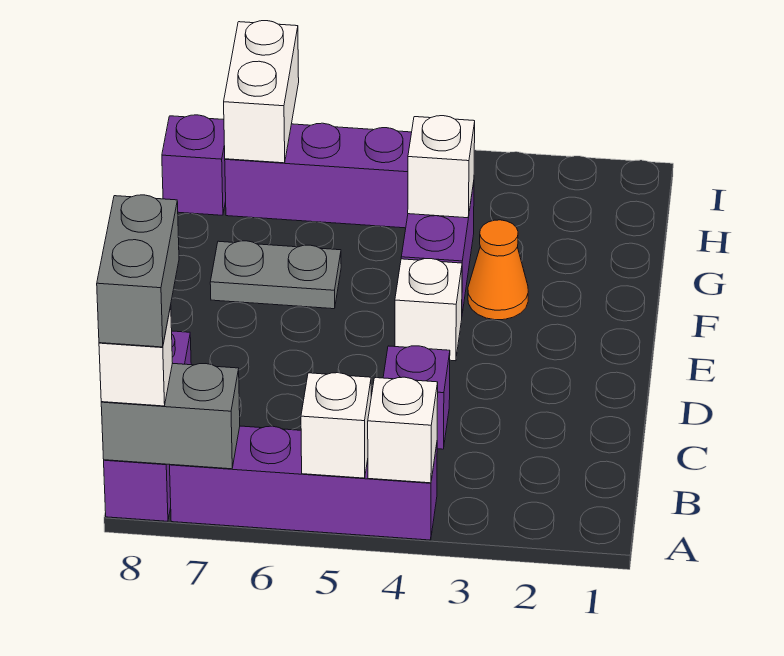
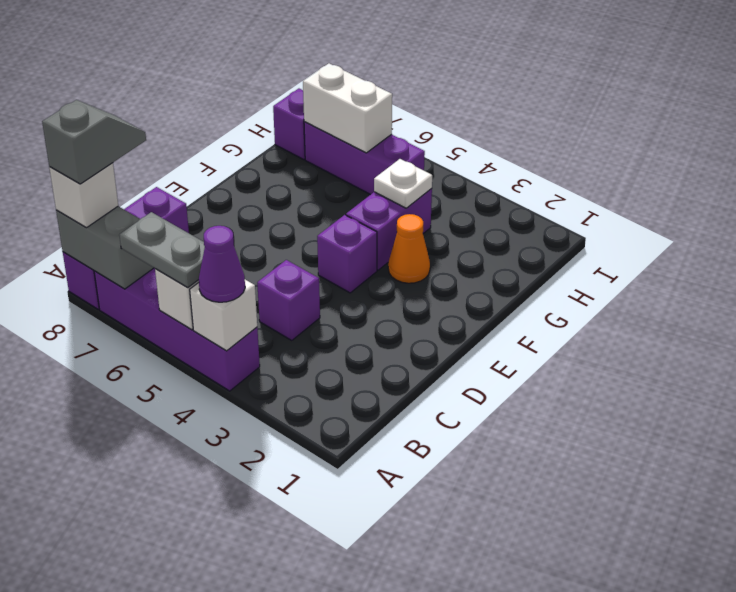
none -> purple cone A4 level 3
grey brick A8:B8 level 4 -> grey slope A8:B8 level 4 top A
white brick E4 level 1 -> purple brick E4 level 1
grey plate F6:F7 level 1 -> grey plate A5:A6 level 3
white brick G4 level 2 -> white plate G4 level 2
white brick H7:I7 level 2 -> white brick H6:H7 level 2

